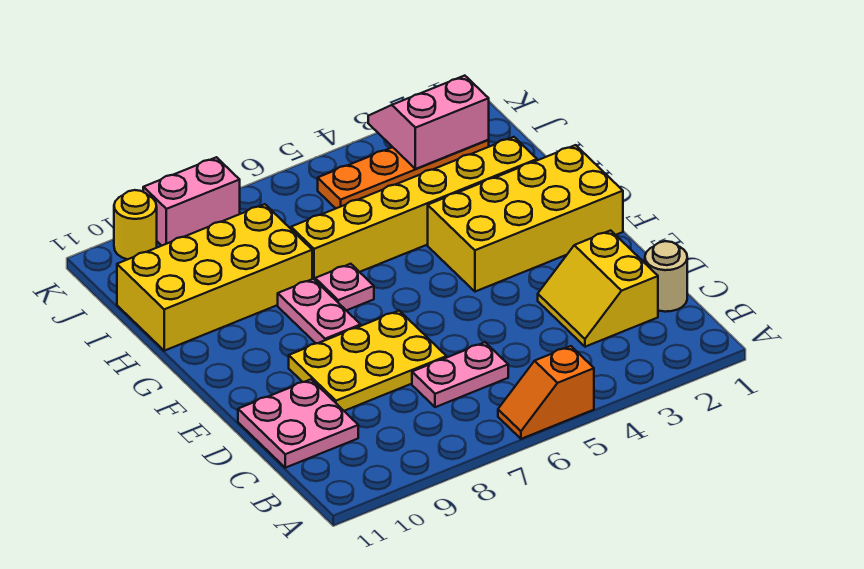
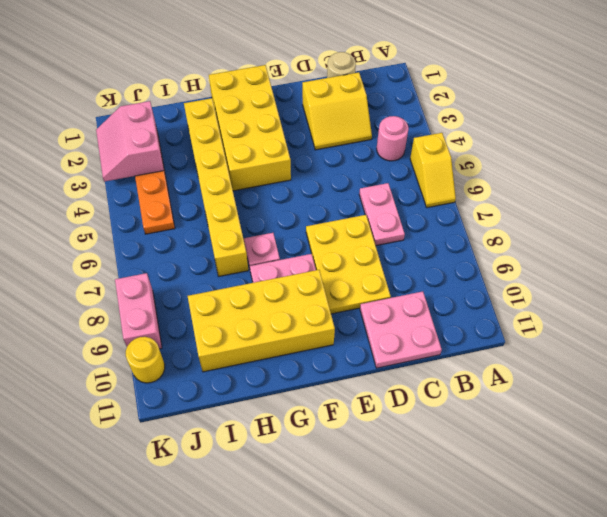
orange slope A5:A6 level 1 top 5 -> yellow slope A5:A6 level 1 top 5
none -> pink round brick B4 level 1
yellow brick H8:I11 level 1 -> yellow brick F9:I10 level 1

